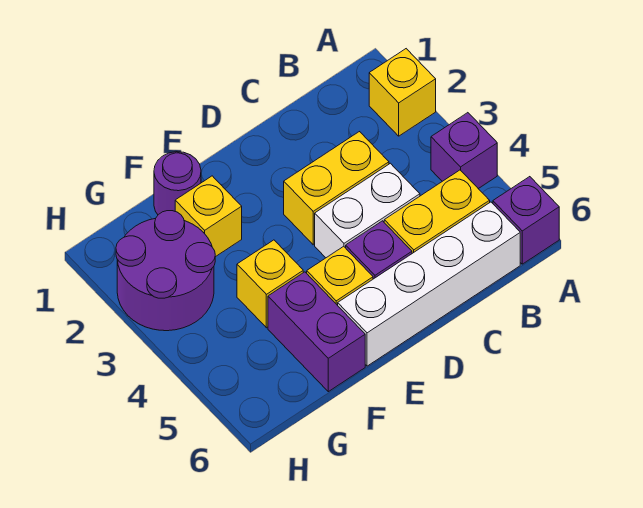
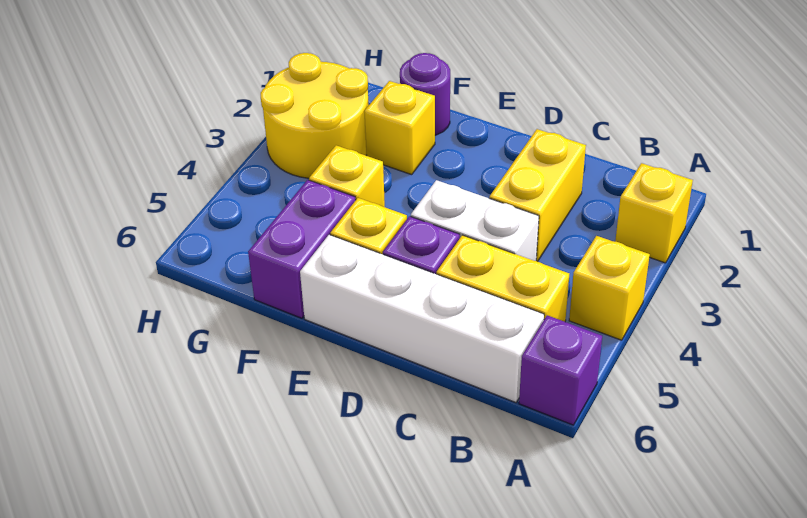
purple brick A4 level 1 -> yellow brick A4 level 1
yellow brick C3:D3 level 1 -> yellow brick C2:C3 level 1
purple round brick G2:H3 level 1 -> yellow round brick G2:H3 level 1

